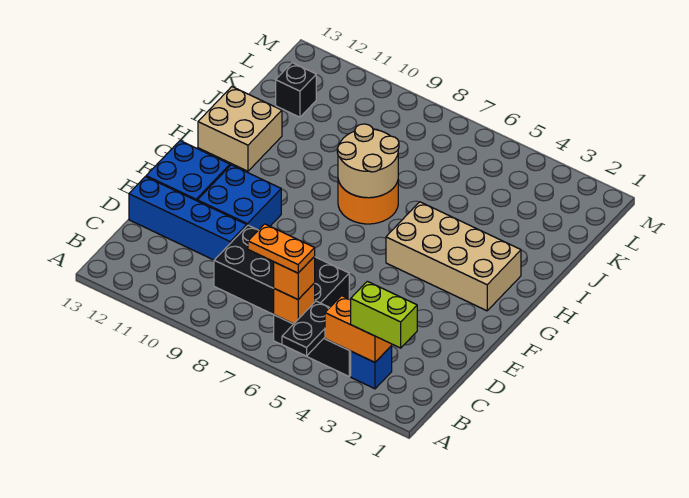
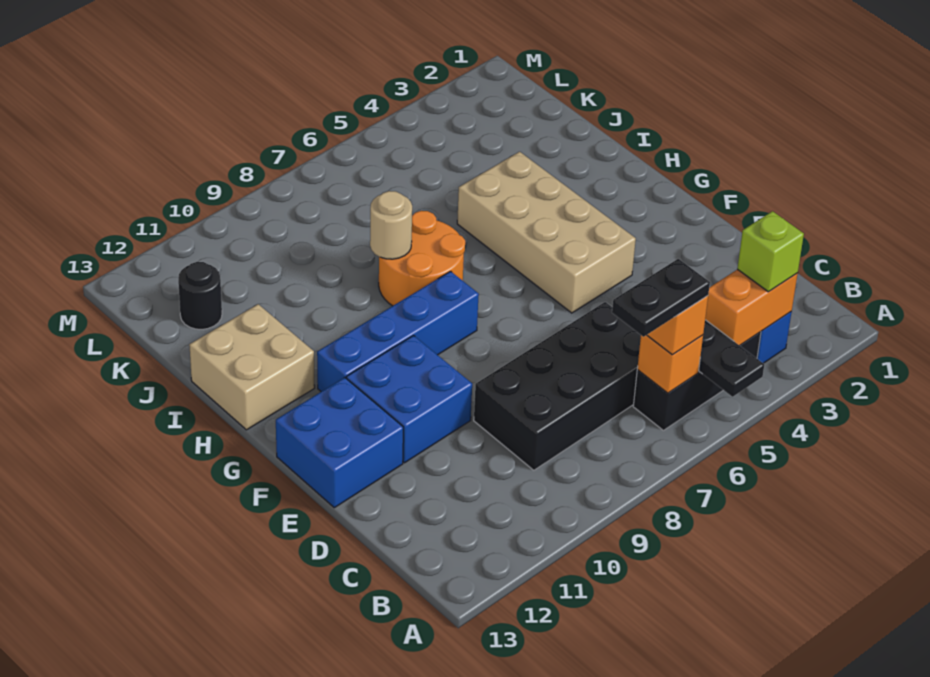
lime brick B2:B3 level 3 -> lime brick B3 level 3
orange plate B6:B7 level 4 -> black plate B6:B7 level 4
blue brick D10:D13 level 1 -> blue brick G8:G11 level 1
tan brick G2:H5 level 1 -> tan brick F4:I5 level 1
tan round brick H7:I8 level 2 -> tan round brick I8 level 2
black brick K12 level 1 -> black round brick K12 level 1

